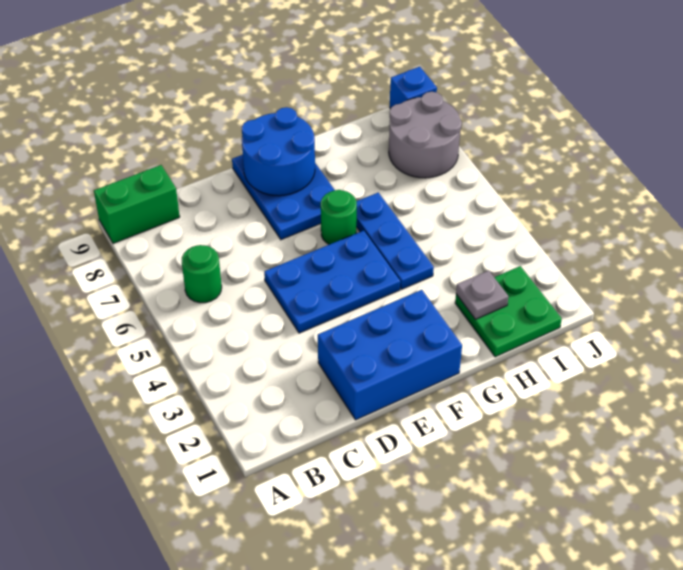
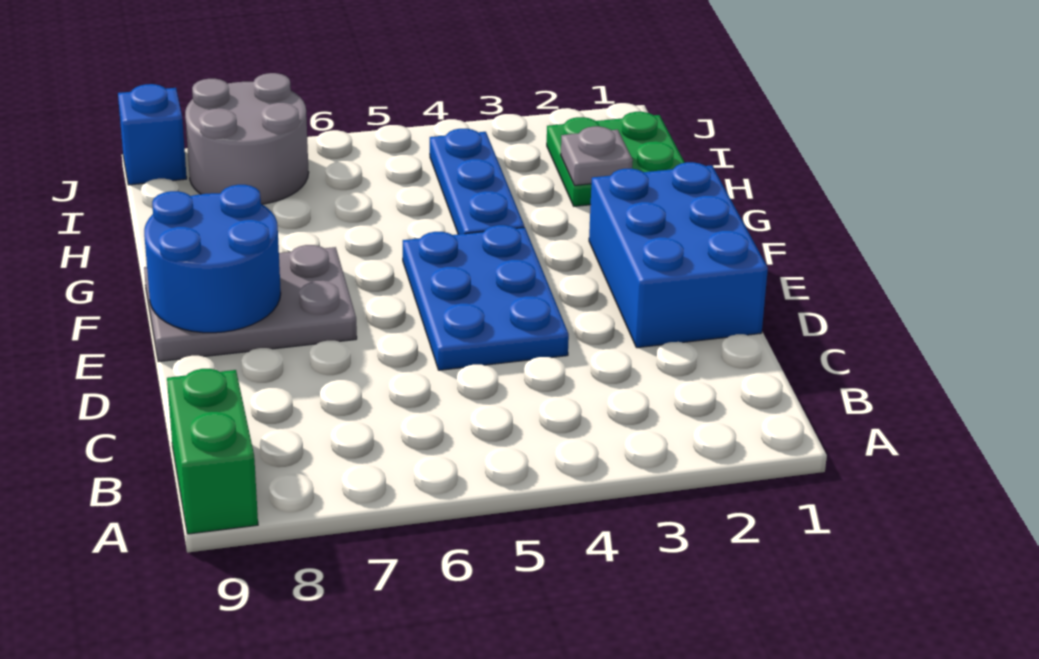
green round brick B6 level 1 -> none
blue plate E7:F9 level 1 -> grey plate E7:F9 level 1
green round brick F6 level 1 -> none
blue plate G4:G6 level 1 -> blue plate G4:I4 level 1

